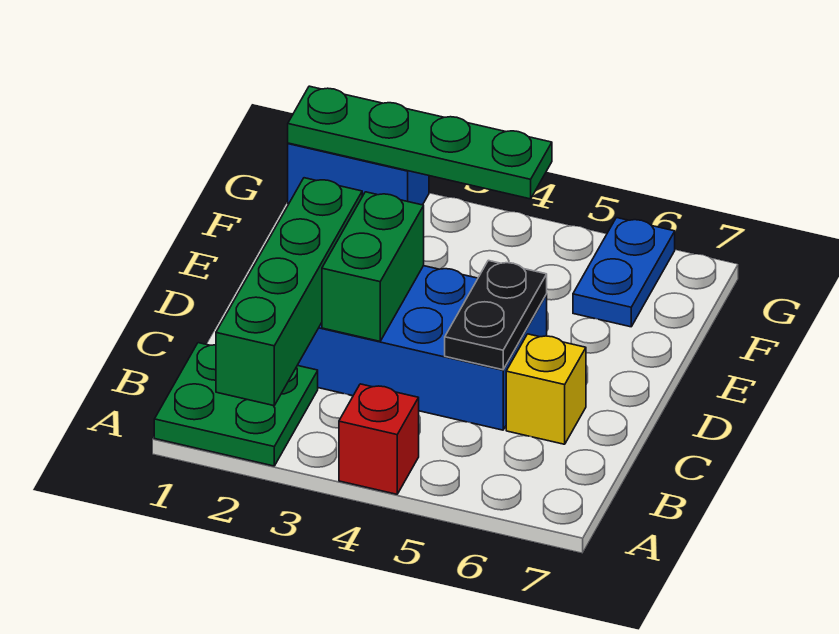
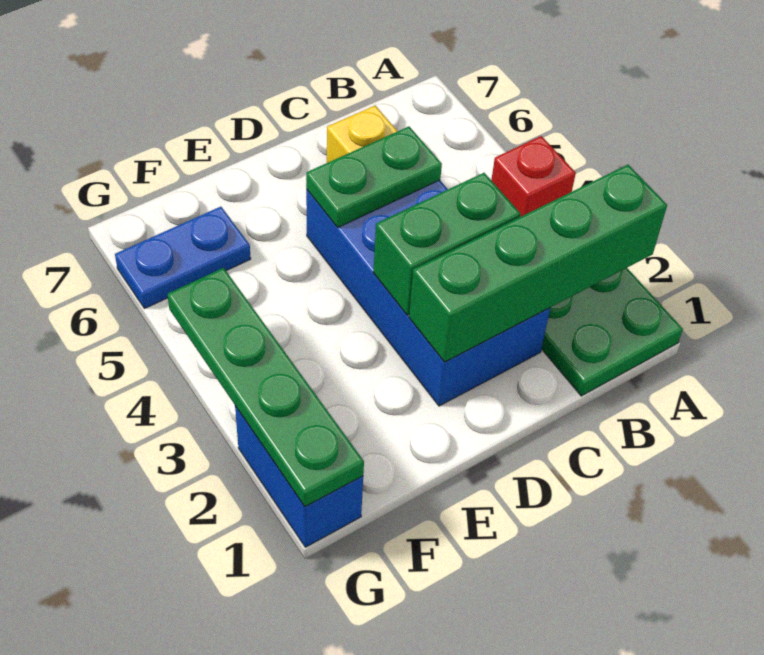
black plate C5:D5 level 2 -> green plate C5:D5 level 2

